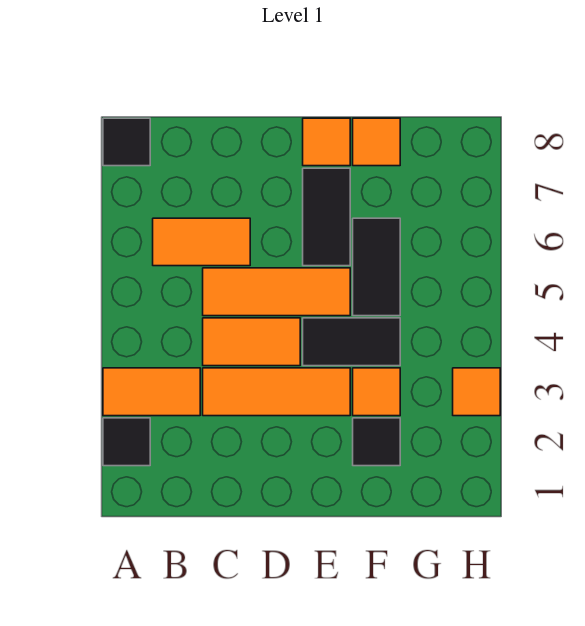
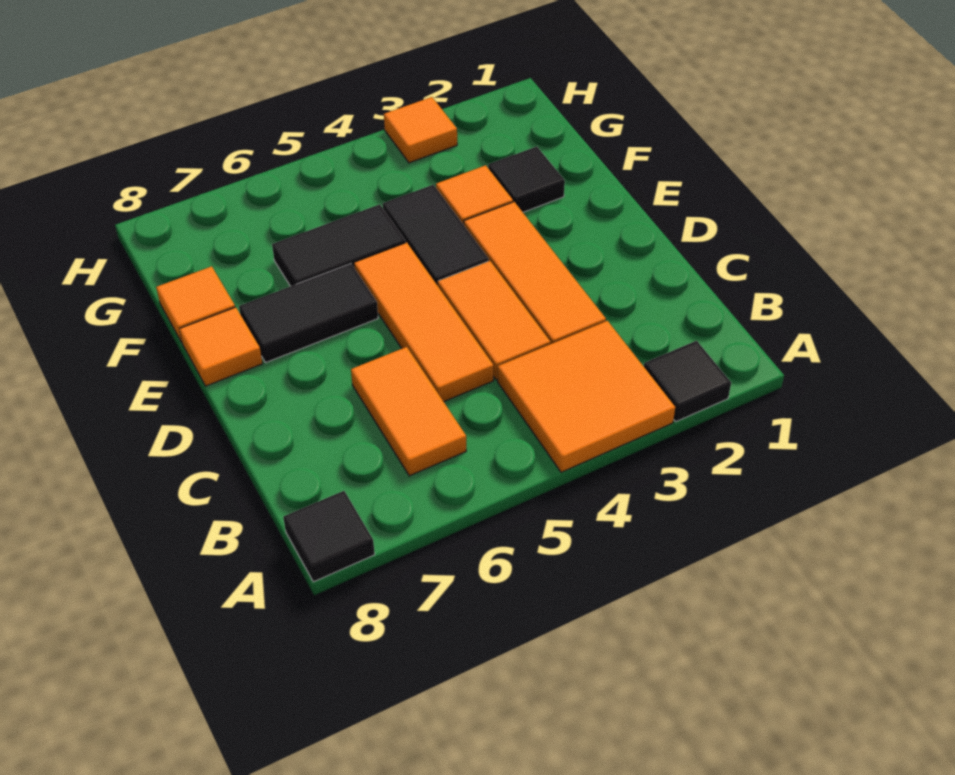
orange tile A3:B3 level 1 -> orange tile A3:B4 level 1

